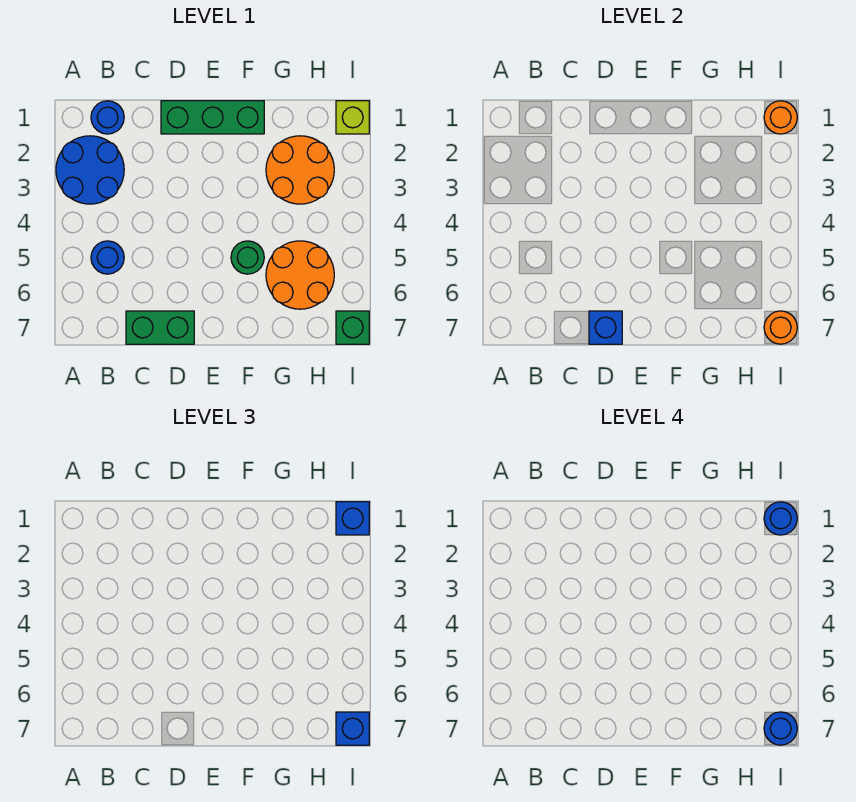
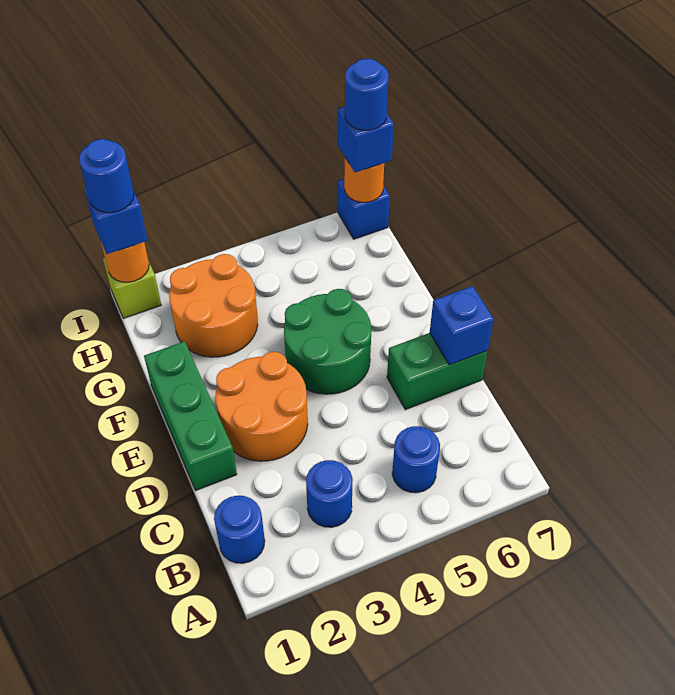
blue round brick A2:B3 level 1 -> blue round brick B3 level 1
green brick C7:D7 level 1 -> green brick D6:D7 level 1
green round brick F5 level 1 -> green round brick E4:F5 level 1
orange round brick G5:H6 level 1 -> orange round brick D2:E3 level 1
green brick I7 level 1 -> blue brick I7 level 1

